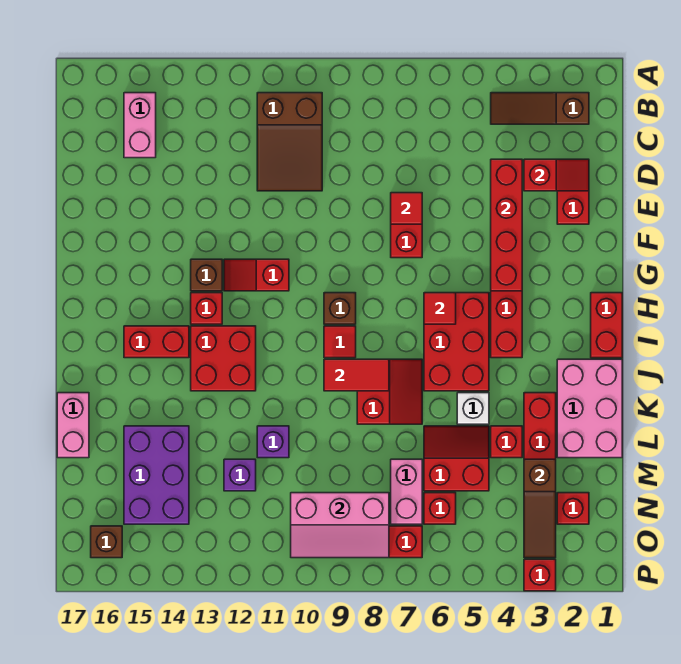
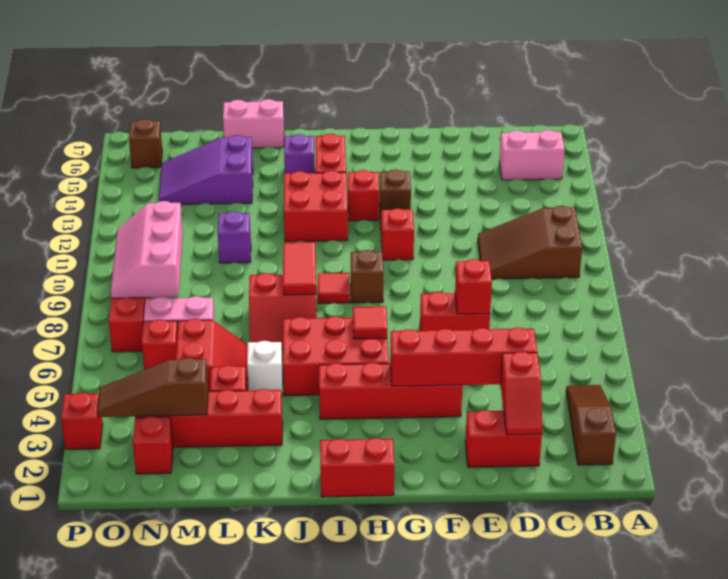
red tile E7 level 2 -> red brick E7 level 2
pink brick J1:L2 level 1 -> none
purple brick L14:N15 level 1 -> purple slope L14:N15 level 1 top L
purple brick M12 level 1 -> purple brick J15 level 1

